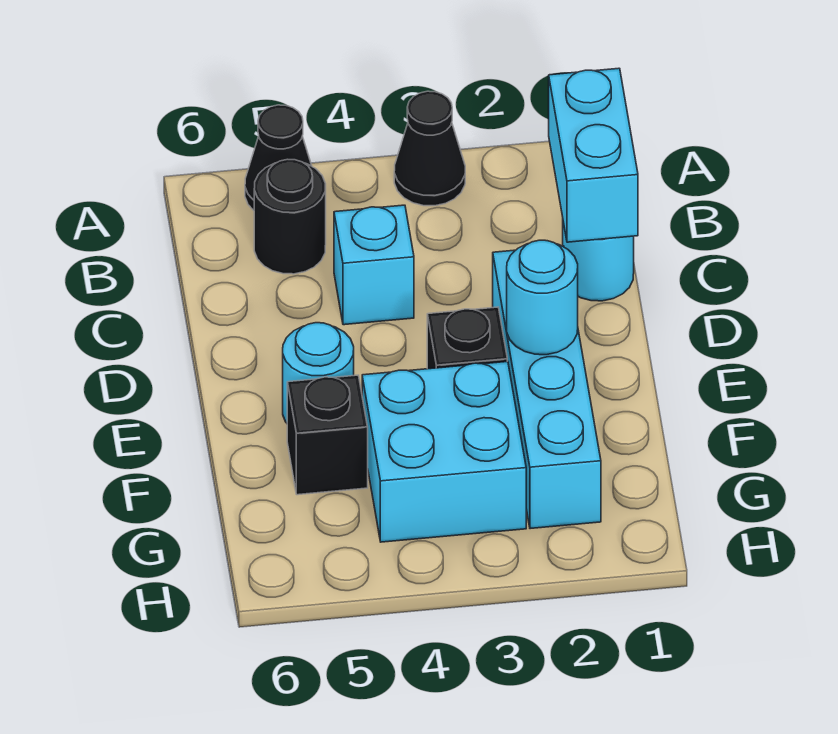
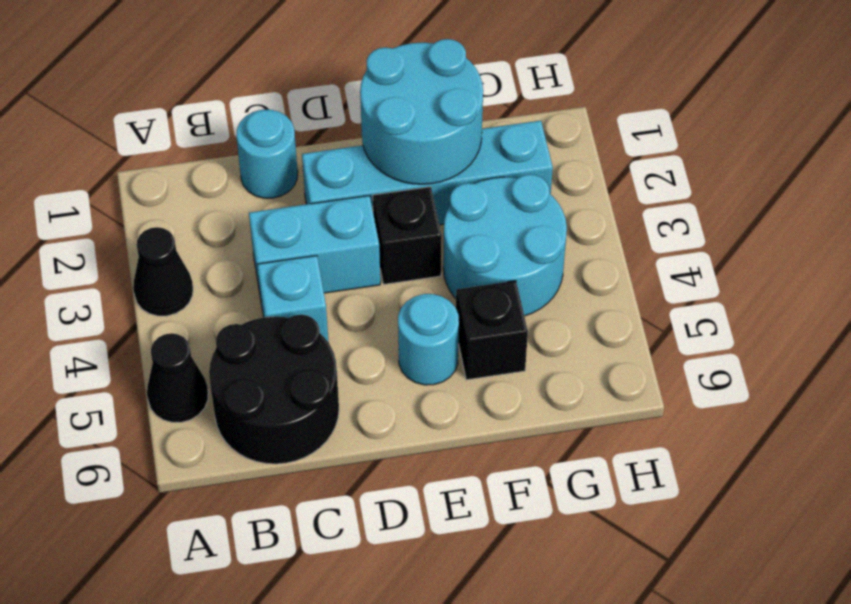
cyan brick B1:C1 level 2 -> cyan brick C3:D3 level 1
black round brick B5 level 1 -> black round brick B5:C6 level 1
cyan round brick E2 level 2 -> cyan round brick E1:F2 level 2
cyan brick F3:G4 level 1 -> cyan round brick F3:G4 level 1

